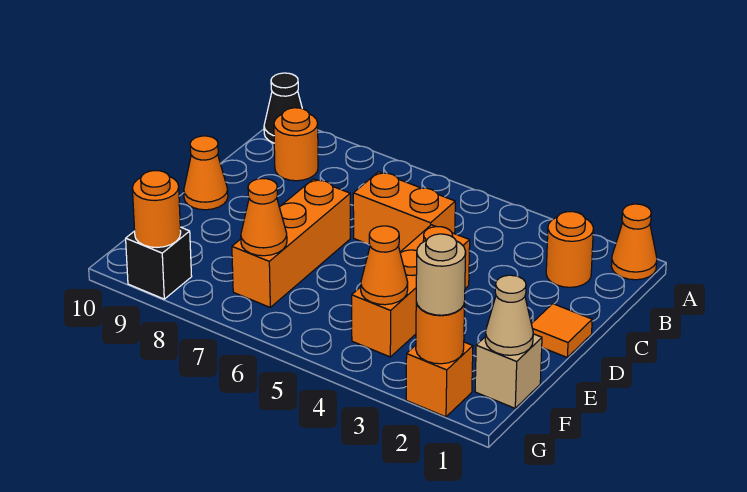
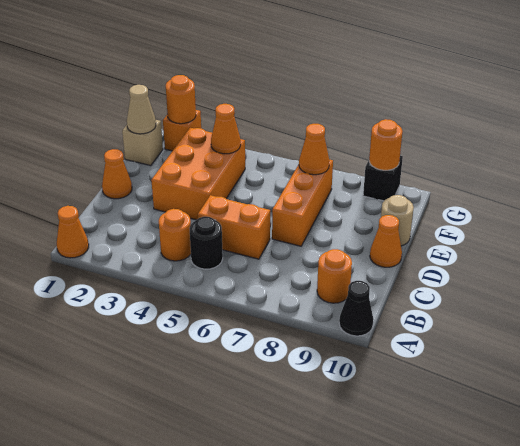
orange round brick B2 level 1 -> orange round brick B4 level 1
none -> black round brick B5 level 1
orange tile D1 level 1 -> orange cone D1 level 1
orange brick D4:F4 level 1 -> orange brick D3:F4 level 1
tan round brick G2 level 3 -> tan round brick E10 level 1

